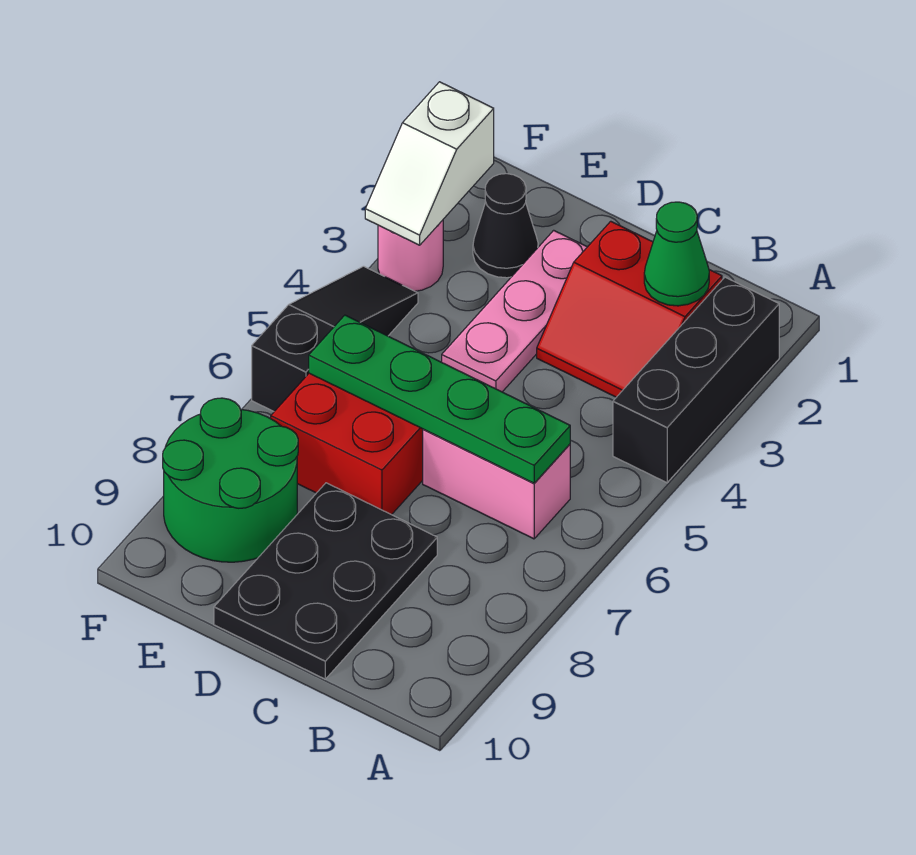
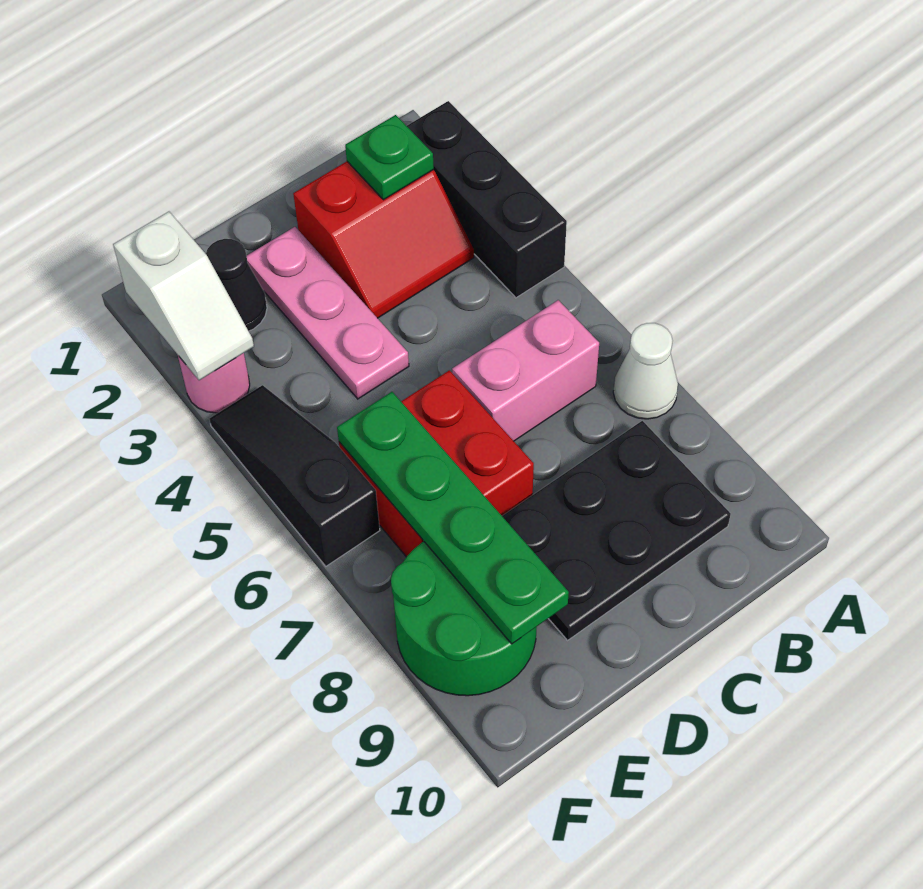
none -> white cone A7 level 1
green cone B2 level 2 -> green plate B2 level 2
green plate B6:E6 level 2 -> green plate E6:E9 level 2
black plate C8:D10 level 1 -> black plate B8:D9 level 1

